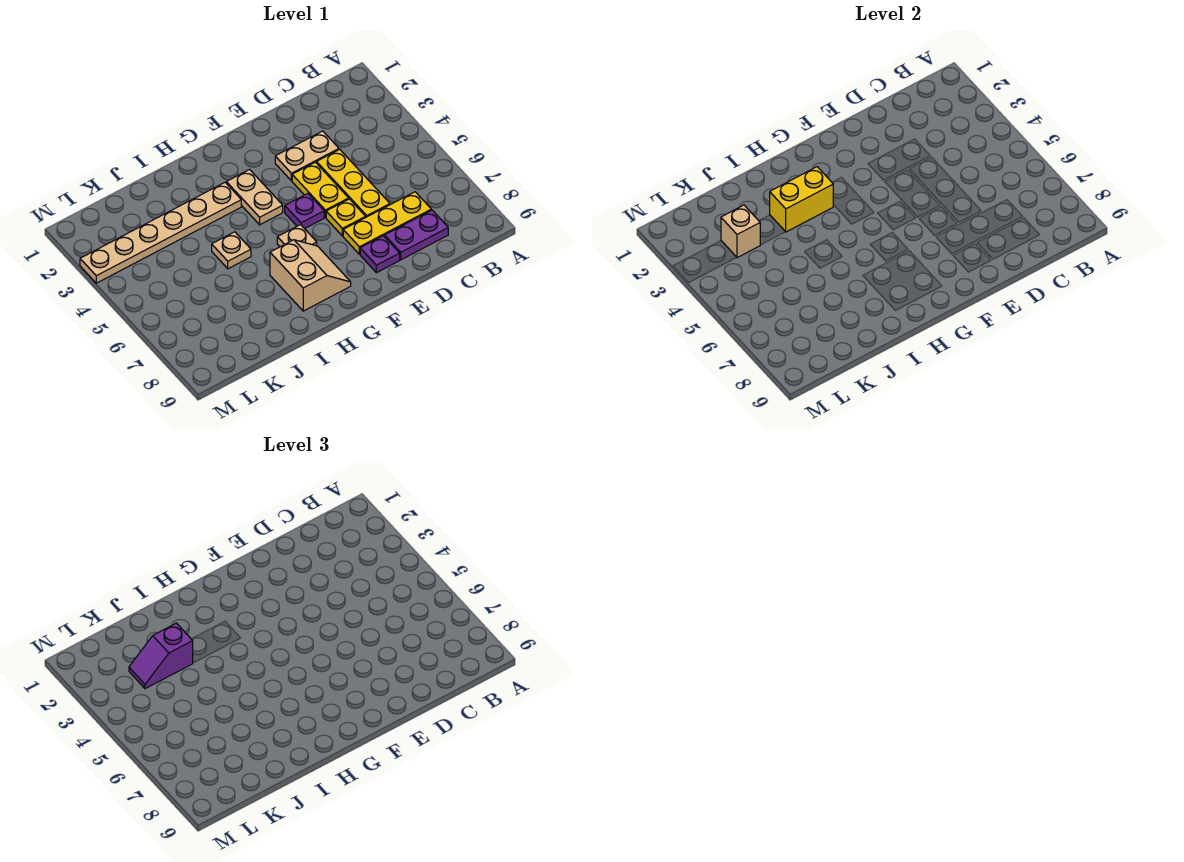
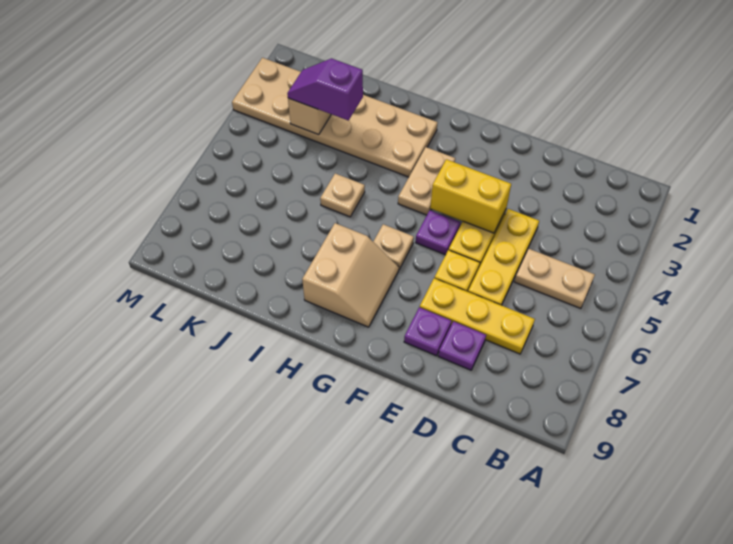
purple plate C8:D8 level 1 -> purple plate D8 level 1
tan plate D3:E3 level 1 -> tan plate B5:C5 level 1
tan plate H3:M3 level 1 -> tan plate H2:M3 level 1
yellow brick H3:I3 level 2 -> yellow brick E4:F4 level 2

